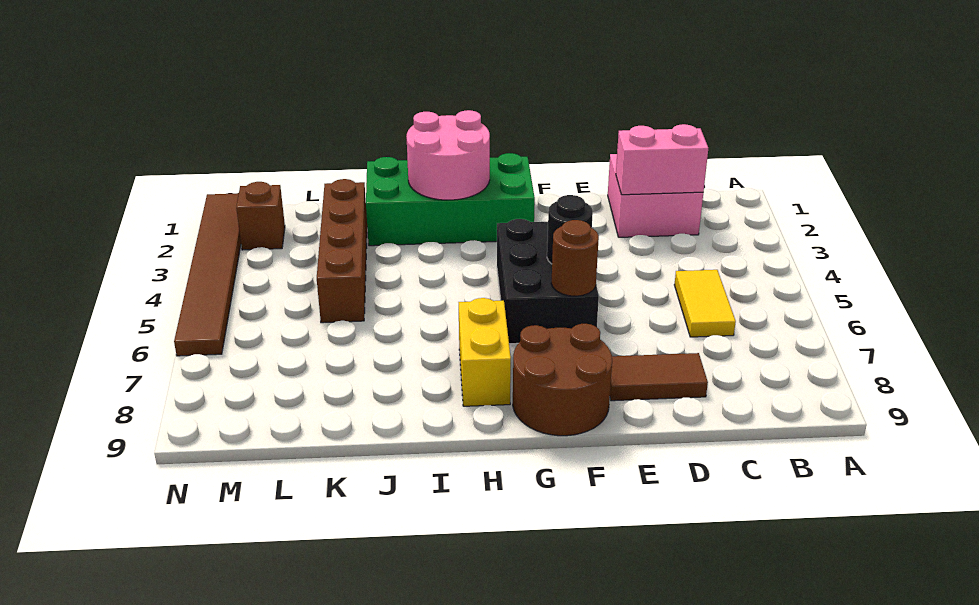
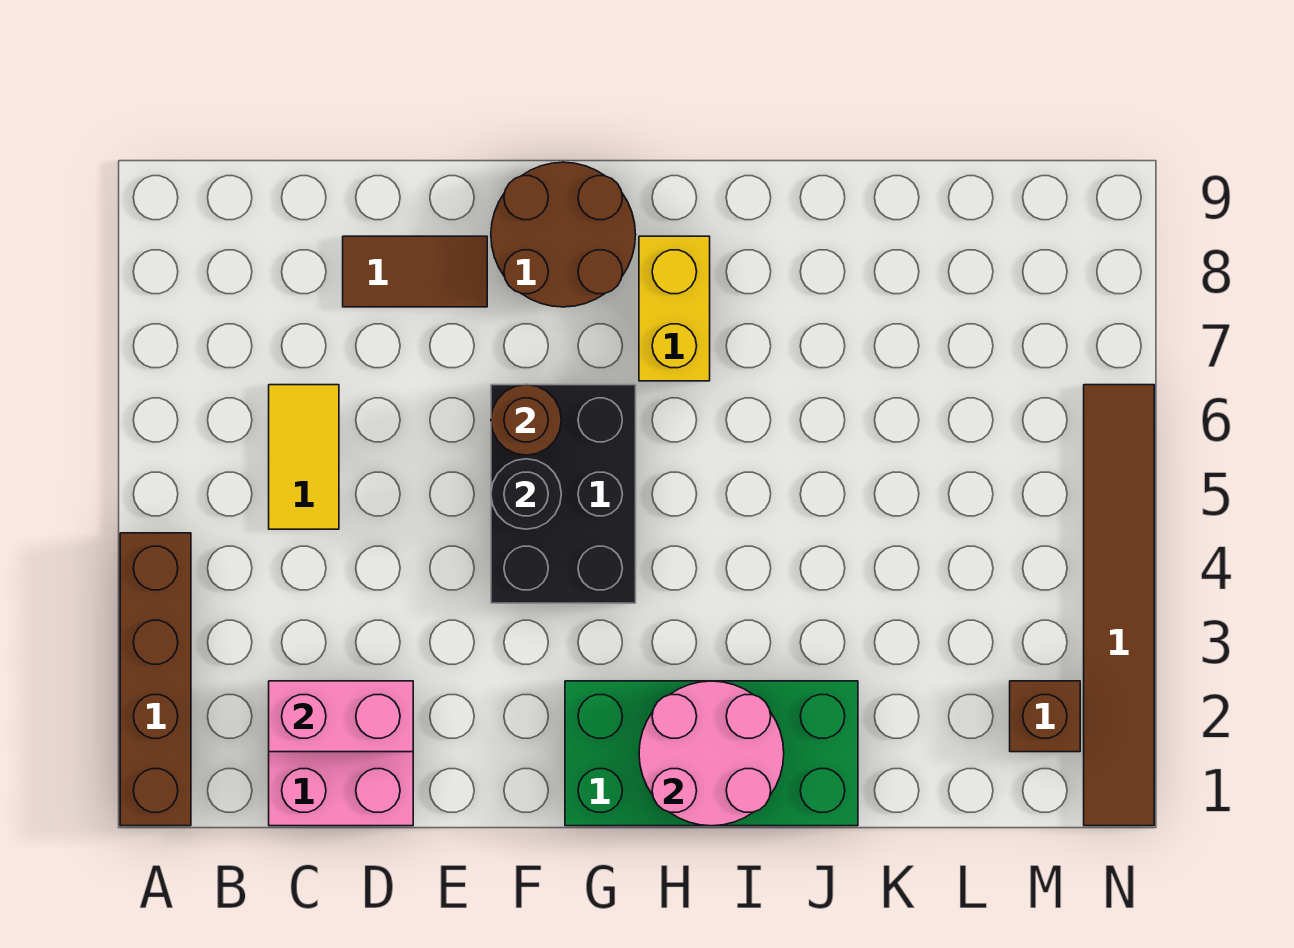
brown brick K2:K5 level 1 -> brown brick A1:A4 level 1

